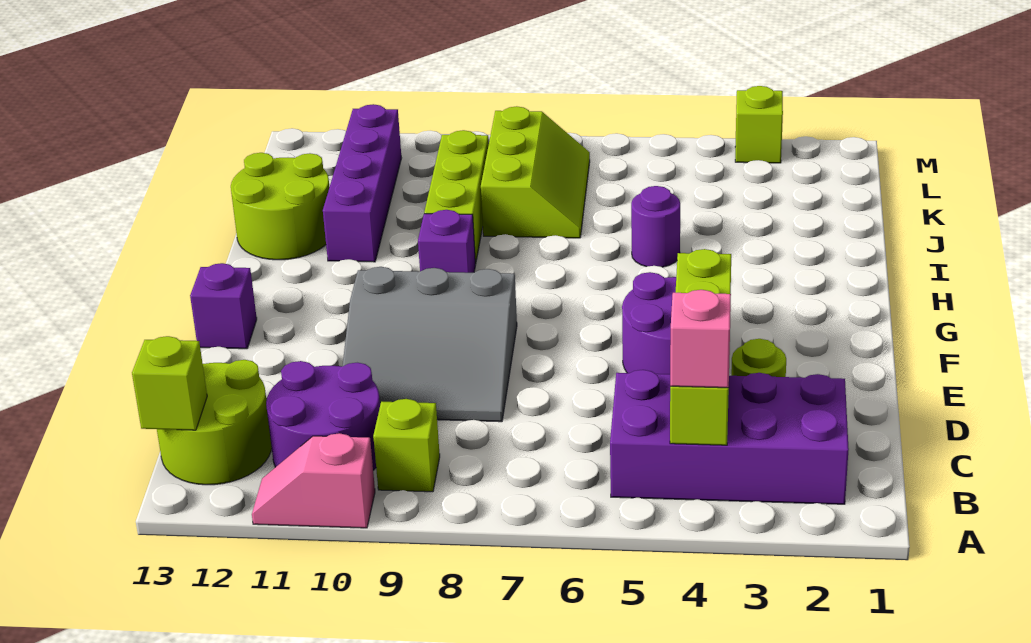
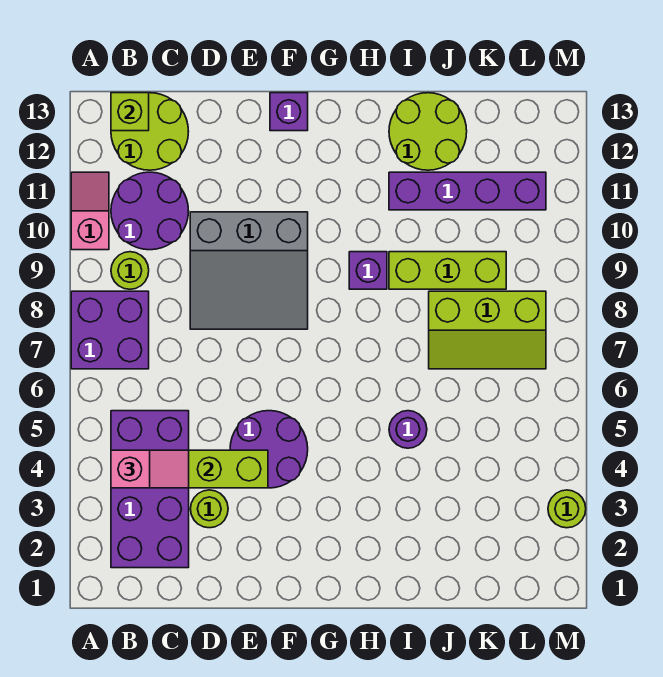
none -> purple brick A7:B8 level 1
lime brick B9 level 1 -> lime round brick B9 level 1
grey slope D8:F10 level 1 top F -> grey slope D8:F10 level 1 top 10
lime brick M3 level 1 -> lime round brick M3 level 1

